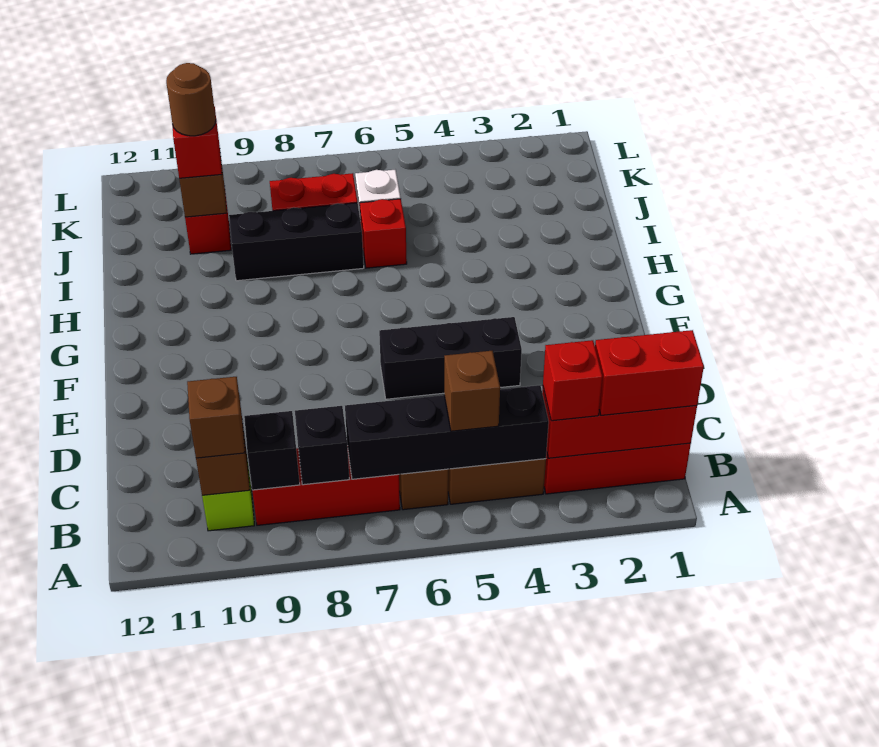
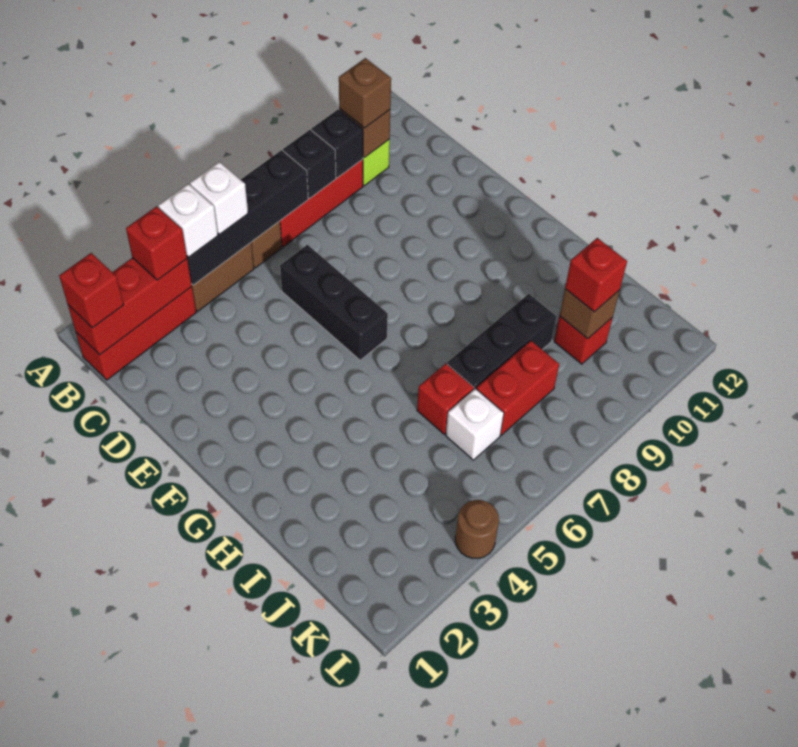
red brick B1:B2 level 3 -> red brick B1 level 3
none -> white brick B4 level 3
brown brick B5 level 3 -> white brick B5 level 3
black brick E4:E6 level 1 -> black brick D6:F6 level 1
brown round brick J10 level 4 -> brown round brick L4 level 1

